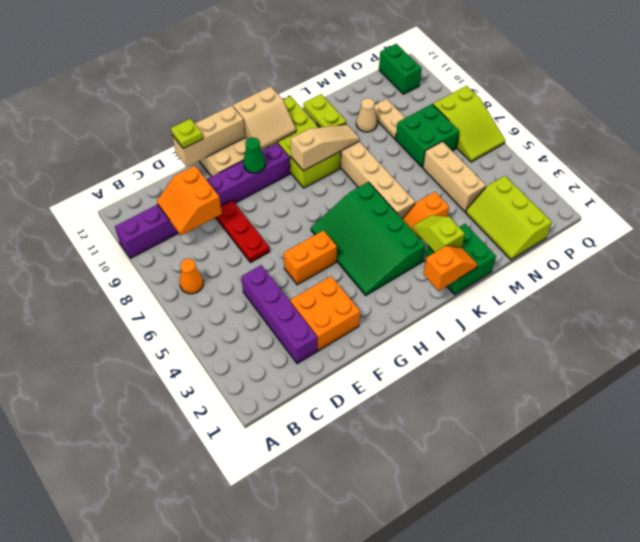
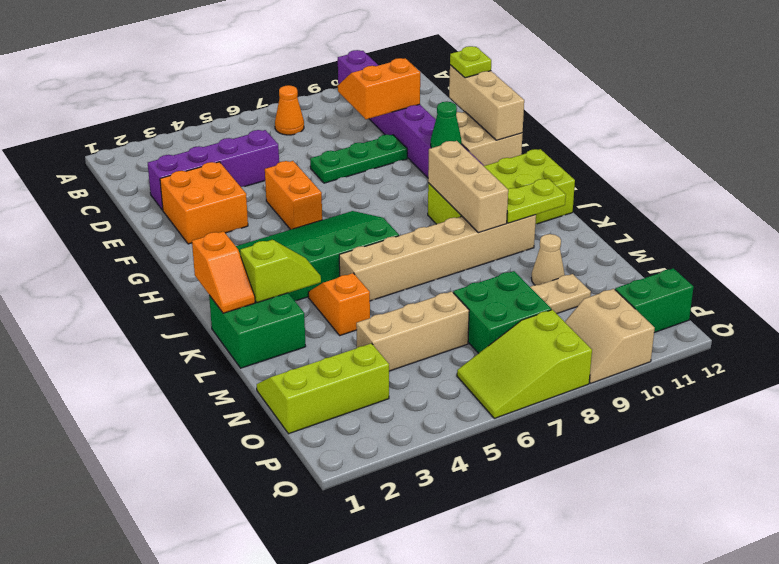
red plate E7:E9 level 1 -> green plate E7:E9 level 1
tan slope H11:I12 level 2 top 12 -> tan slope P9:Q10 level 1 top 10
tan slope I9:K9 level 2 top I -> tan brick I9:K9 level 2

